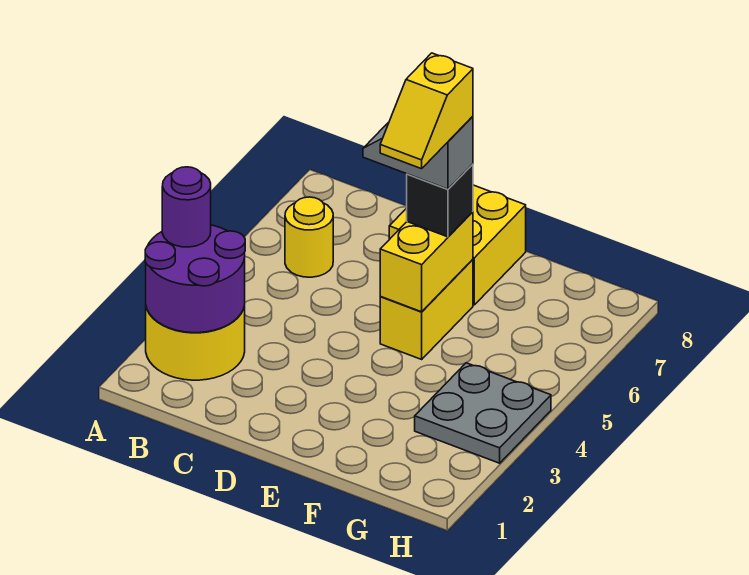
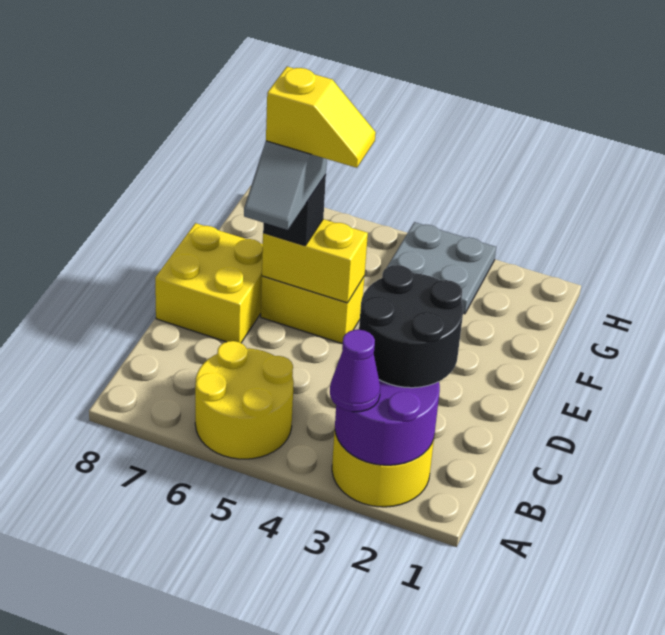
purple round brick A3 level 3 -> purple cone A3 level 3
none -> black round brick B2:C3 level 3
yellow round brick B6 level 1 -> yellow round brick A5:B6 level 1

